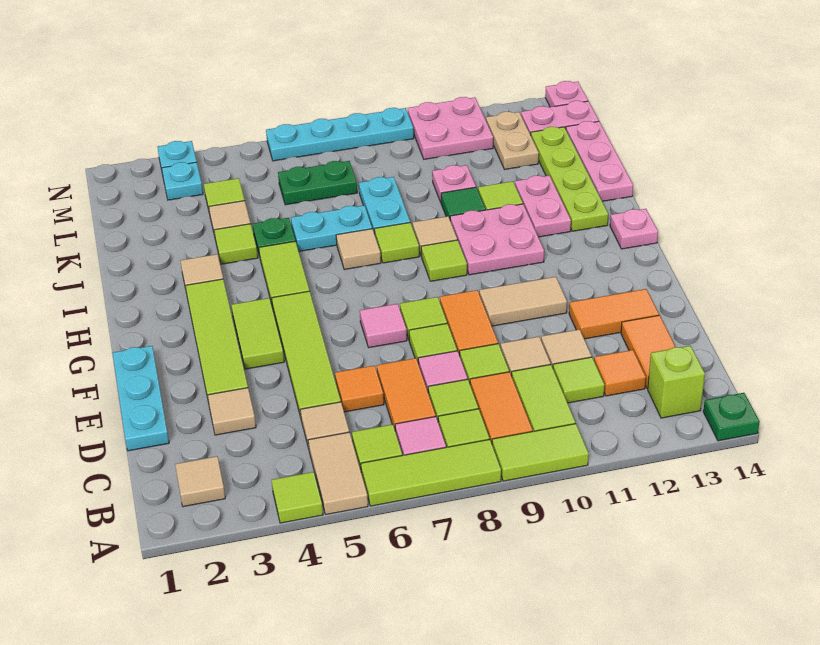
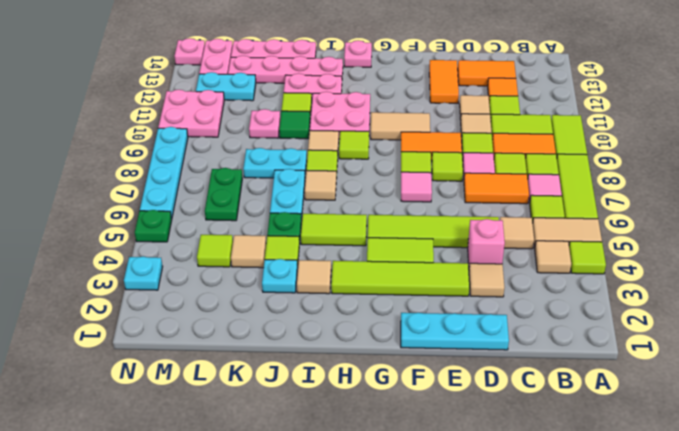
green plate A14 level 1 -> green plate N5 level 1
tan tile B2 level 1 -> tan tile B4 level 1
lime brick B13 level 1 -> none
none -> pink brick D4 level 1
orange tile D6 level 1 -> none
tan tile F10:F11 level 1 -> tan tile F10:G10 level 1
lime plate I13:L13 level 1 -> pink plate I13:L13 level 1
tan plate L12:M12 level 1 -> cyan plate L12:M12 level 1
cyan plate M3 level 1 -> cyan plate J3 level 1

